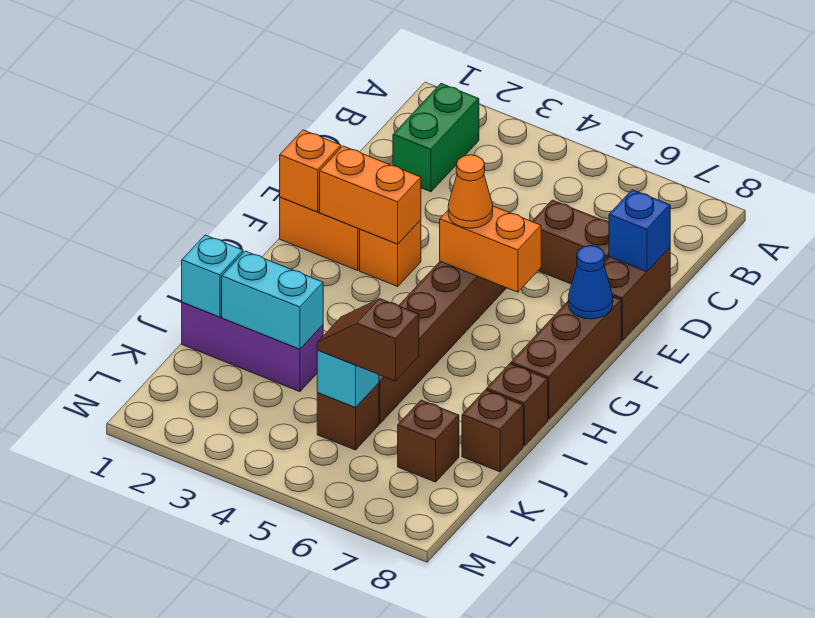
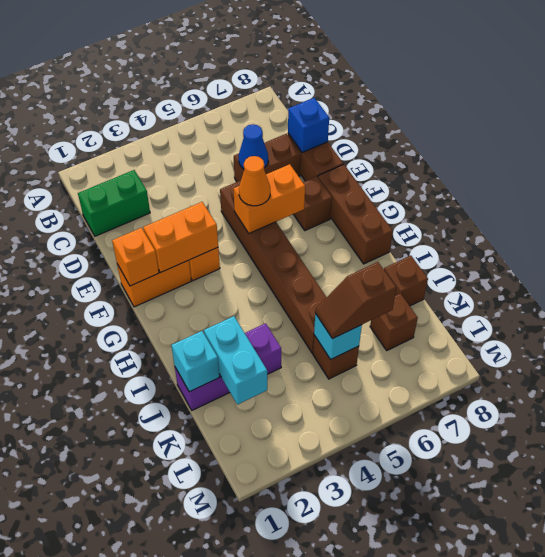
green brick B2:C2 level 1 -> green brick C1:C2 level 1
blue cone F8 level 2 -> blue cone D6 level 2
brown brick I8 level 1 -> brown brick F7 level 1
cyan brick J2:J3 level 2 -> cyan brick J2:K2 level 2

